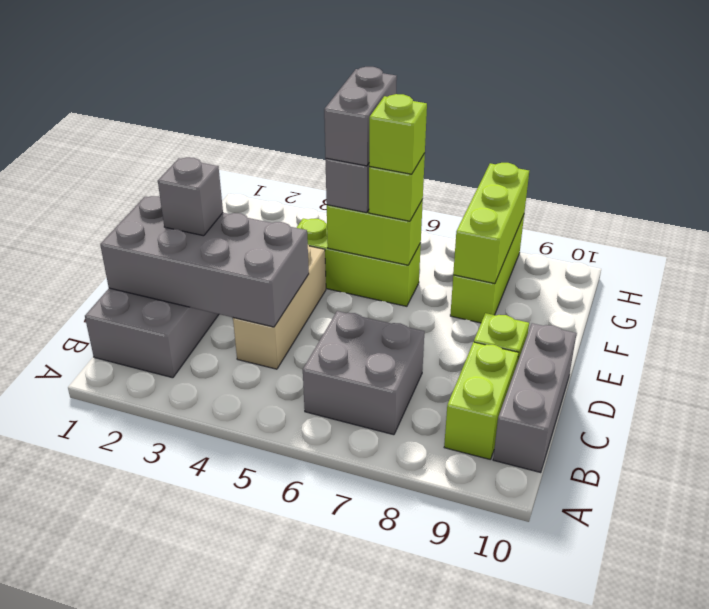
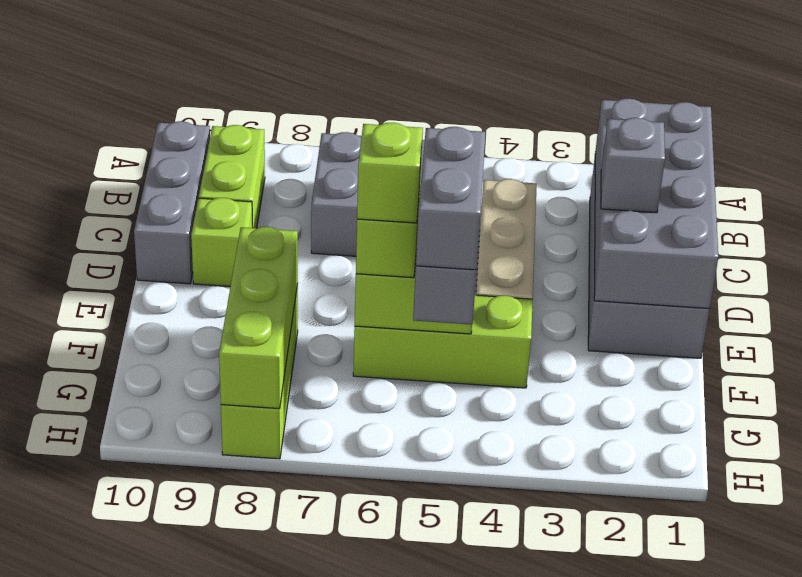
grey brick C1:D4 level 2 -> grey brick B1:E2 level 2

